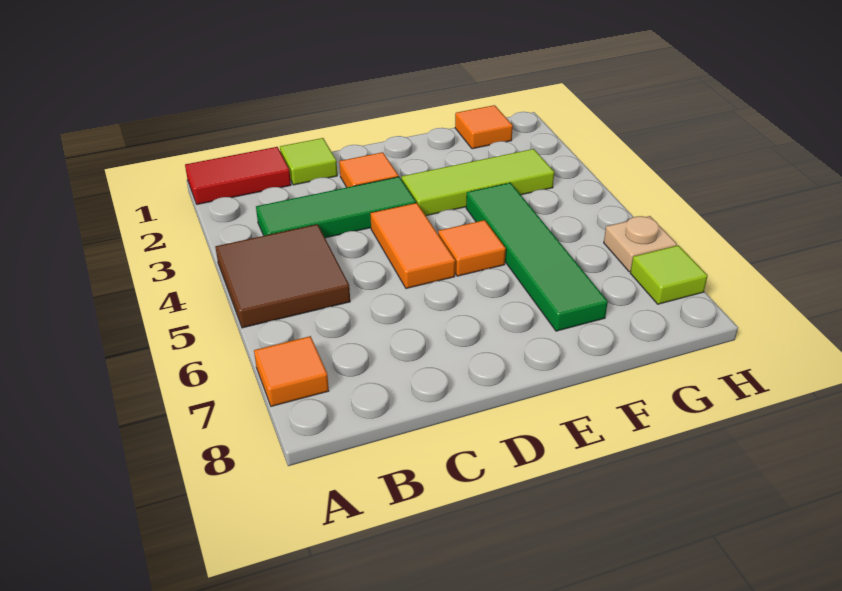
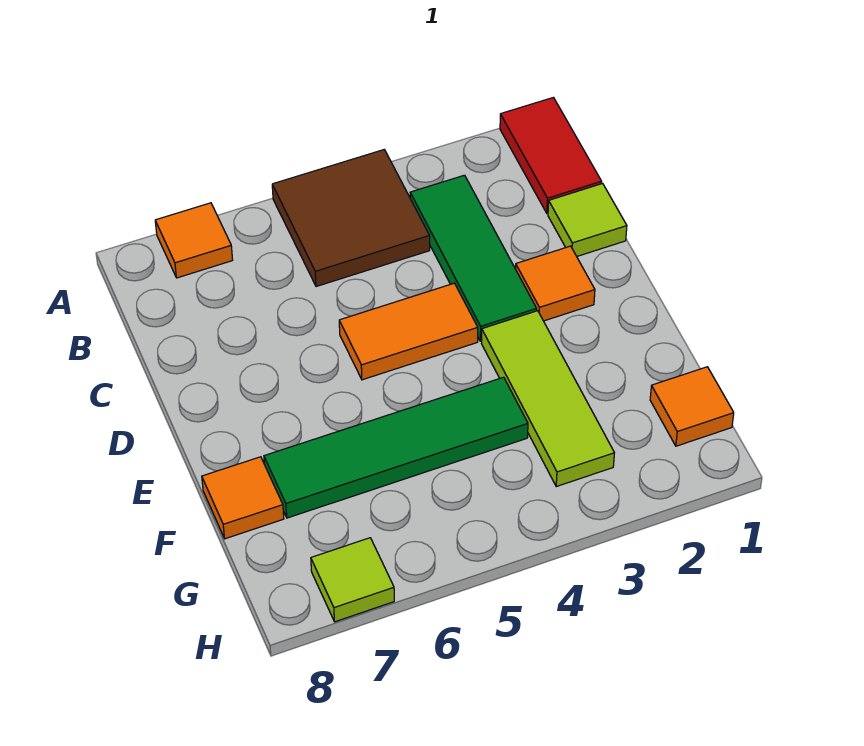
orange tile E5 level 1 -> orange tile F8 level 1
tan plate H6 level 1 -> none

